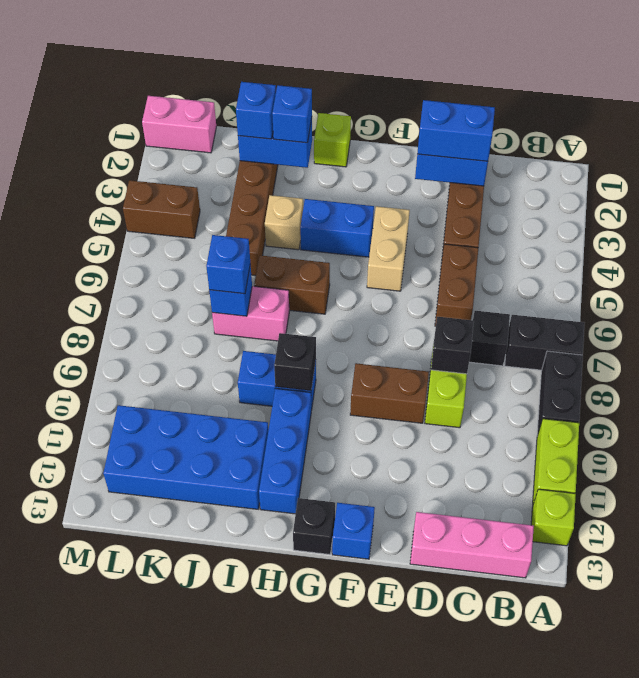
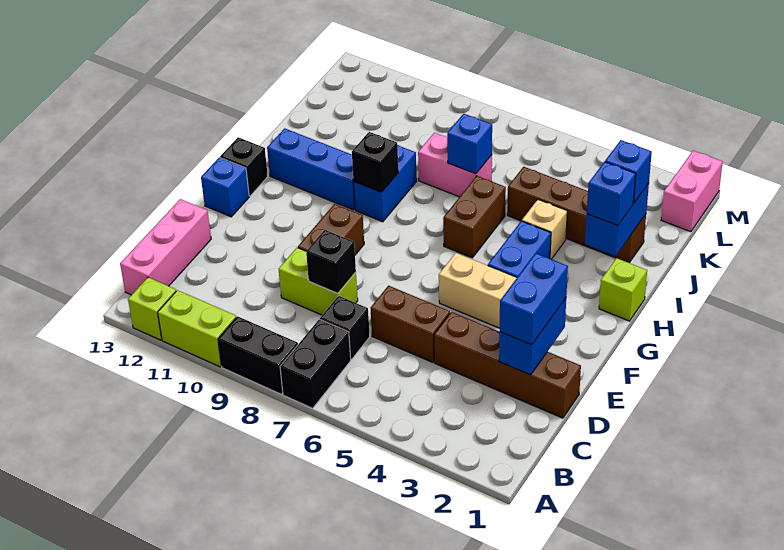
pink brick I7:J7 level 1 -> pink brick J7:J8 level 1
blue brick I11:L12 level 1 -> none
blue brick J7 level 3 -> none
brown brick L4:M4 level 1 -> none

